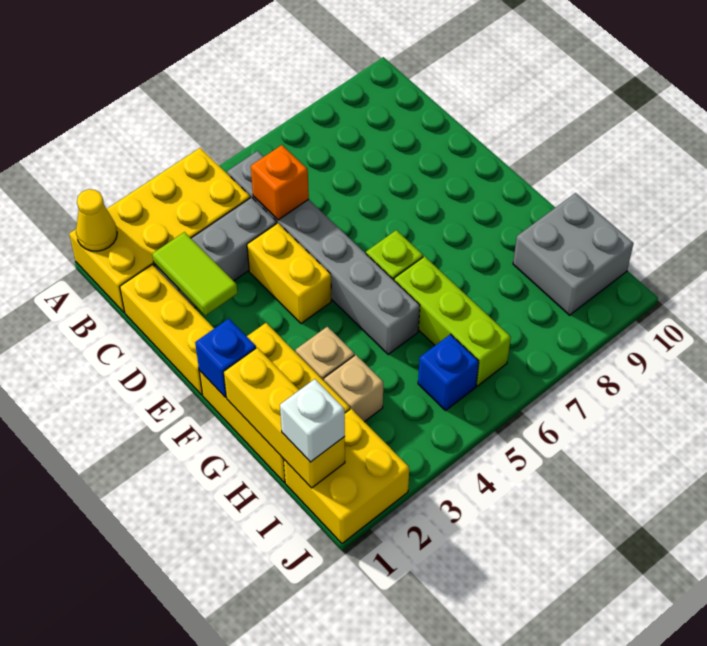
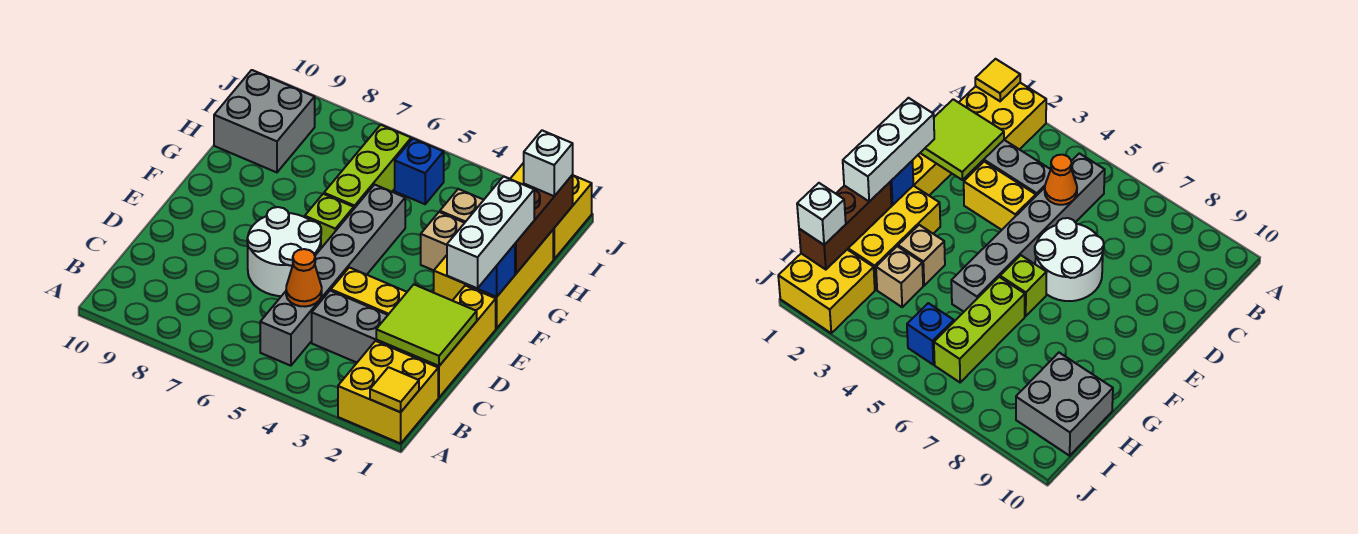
yellow brick A1:B4 level 1 -> yellow brick A1:B2 level 1
yellow cone A1 level 2 -> yellow tile A1 level 2
lime tile C2:D2 level 2 -> lime tile C1:D2 level 2
orange brick C5 level 2 -> orange cone C5 level 2
yellow brick D4:E4 level 1 -> yellow brick D3:D4 level 1
none -> white round brick D6:E7 level 1
none -> white brick E1:G1 level 3
yellow brick G1:I1 level 2 -> brown brick G1:I1 level 2

